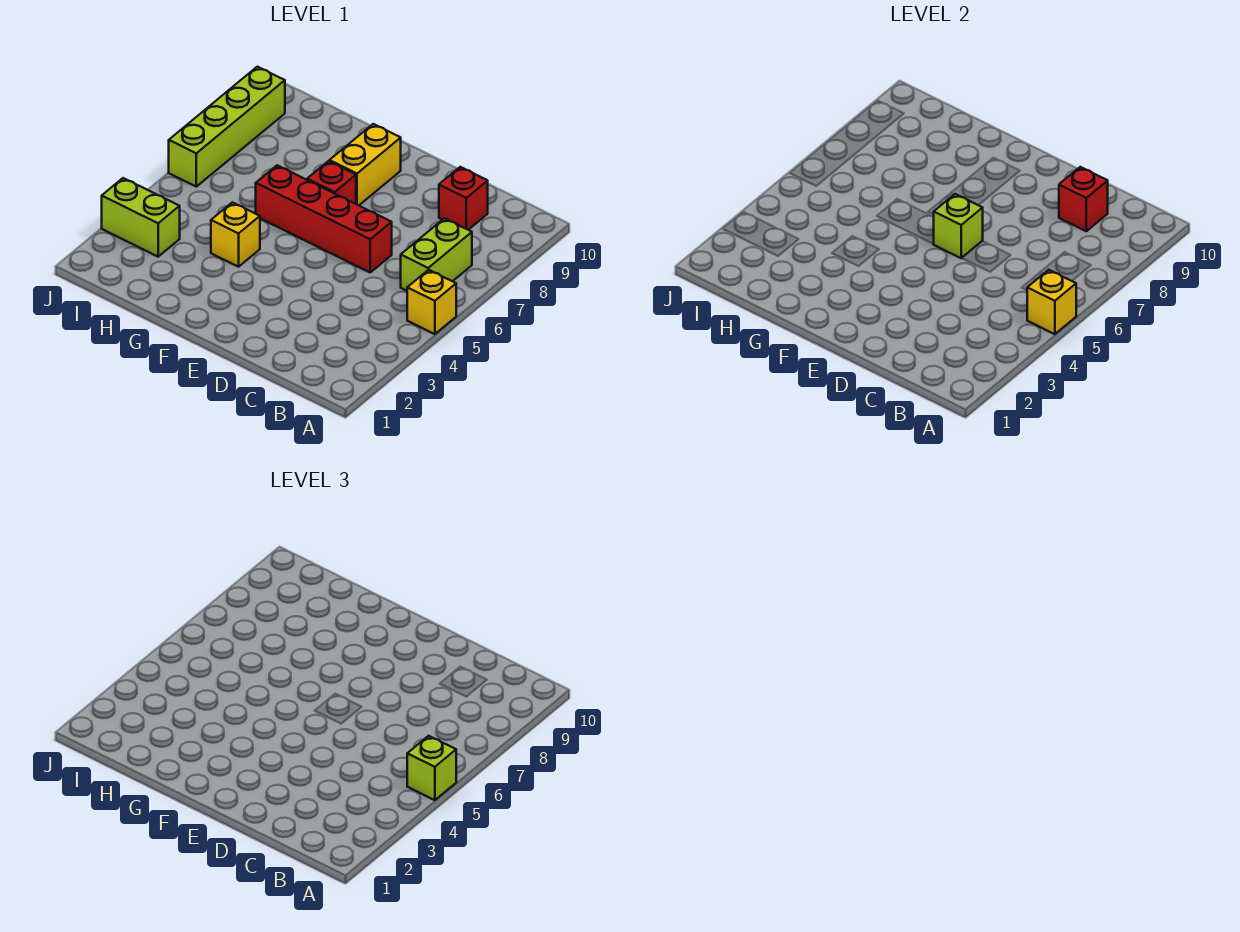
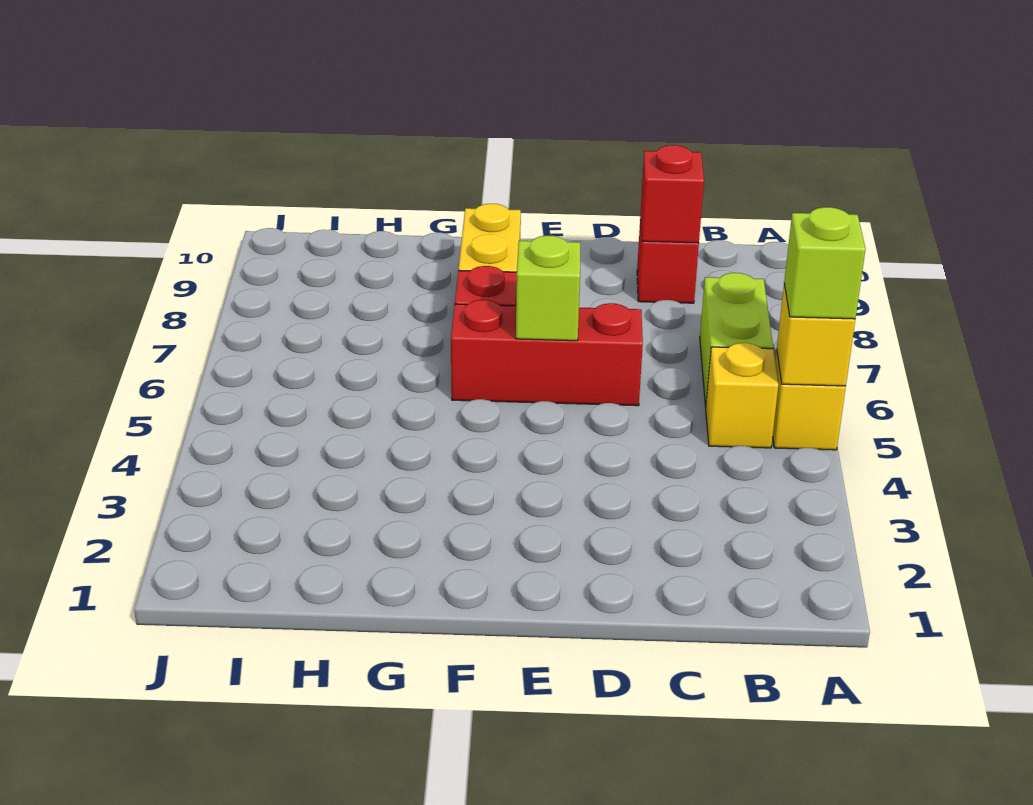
red brick D6:G6 level 1 -> red brick D6:F6 level 1
yellow brick G4 level 1 -> yellow brick B5 level 1
lime brick I3:J3 level 1 -> none
lime brick J6:J9 level 1 -> none

